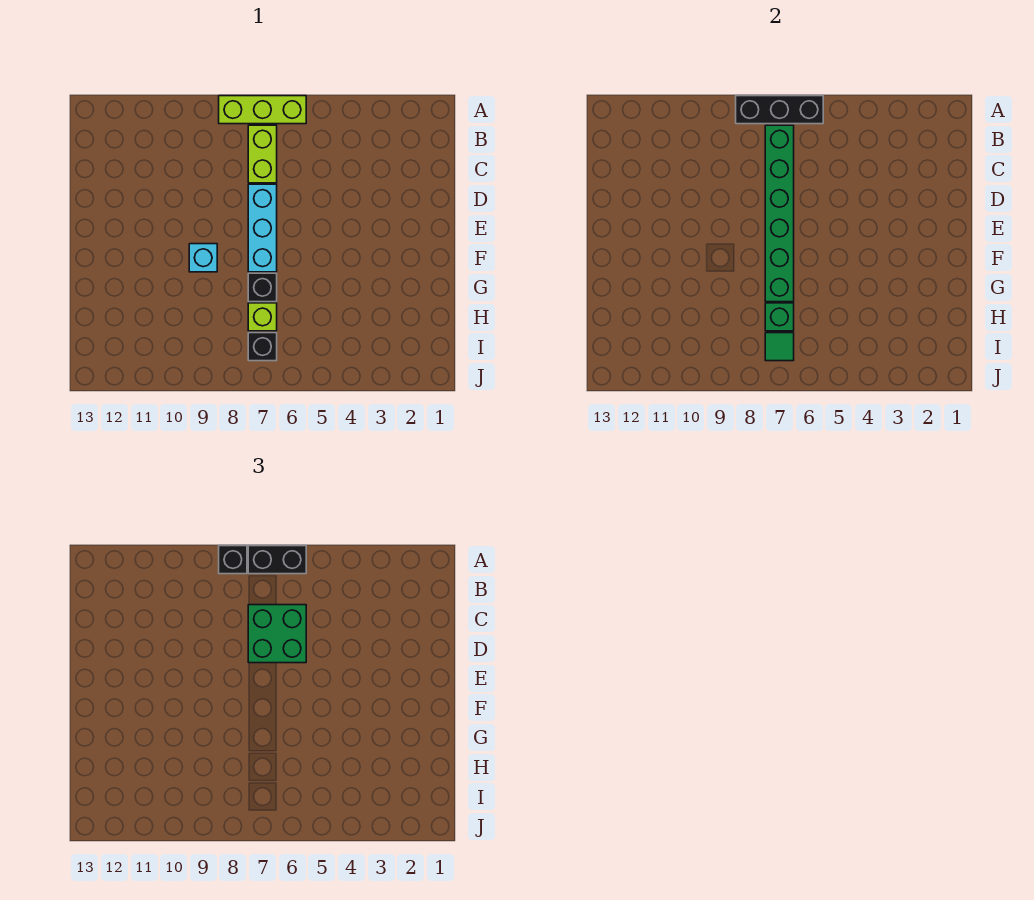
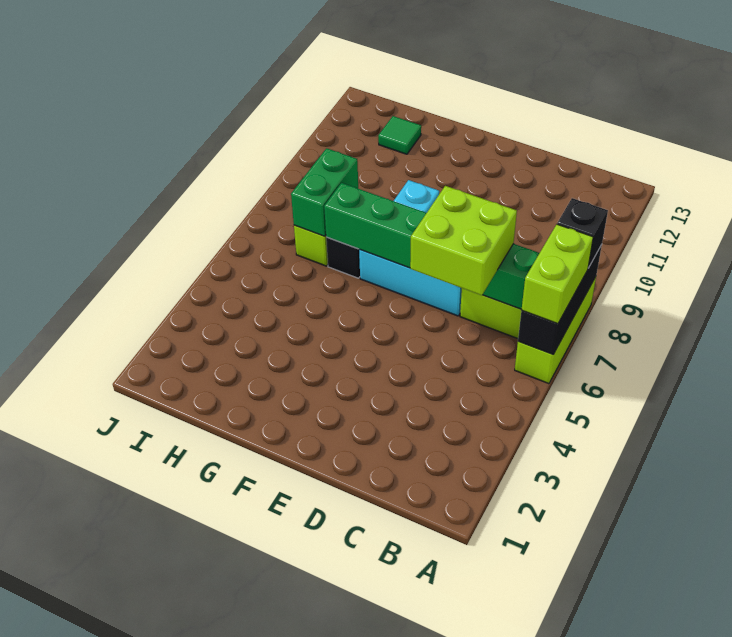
black brick A6:A7 level 3 -> lime brick A6:A7 level 3
green brick C6:D7 level 3 -> lime brick C6:D7 level 3
green brick H7 level 2 -> green brick H7:H8 level 2
black brick I7 level 1 -> none
green tile I7 level 2 -> green tile H12 level 1

